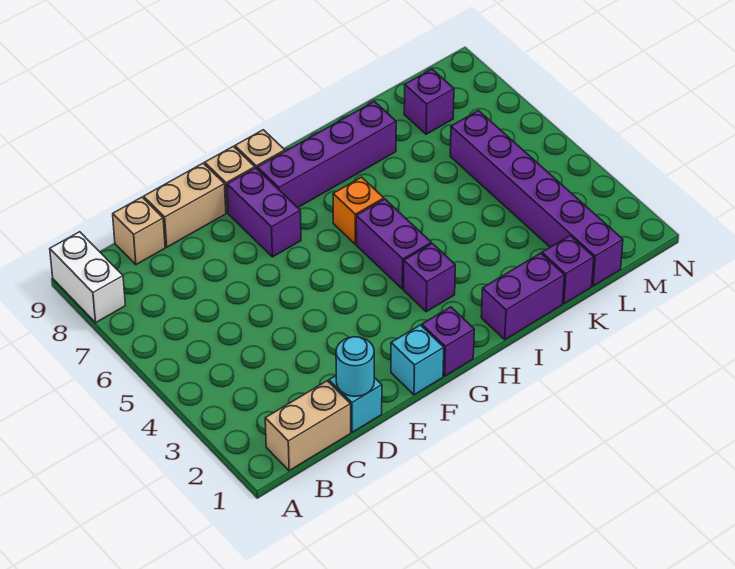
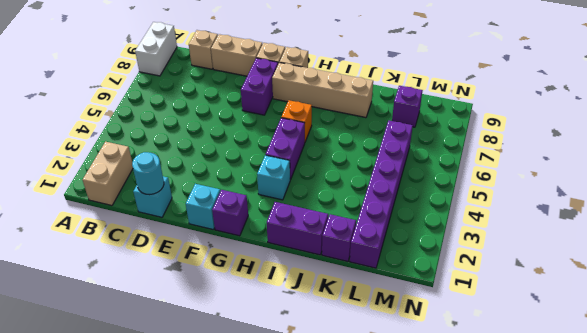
tan brick B1:C1 level 1 -> tan brick B1:B2 level 1
purple brick G8:J8 level 1 -> tan brick G8:J8 level 1
purple brick H3 level 1 -> cyan brick H3 level 1

